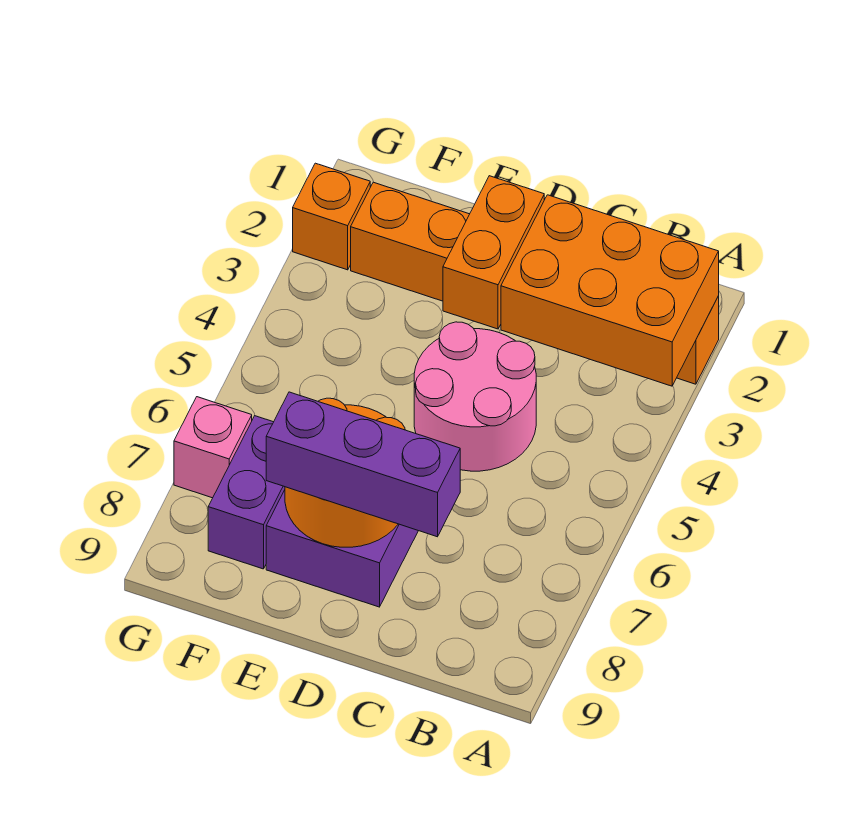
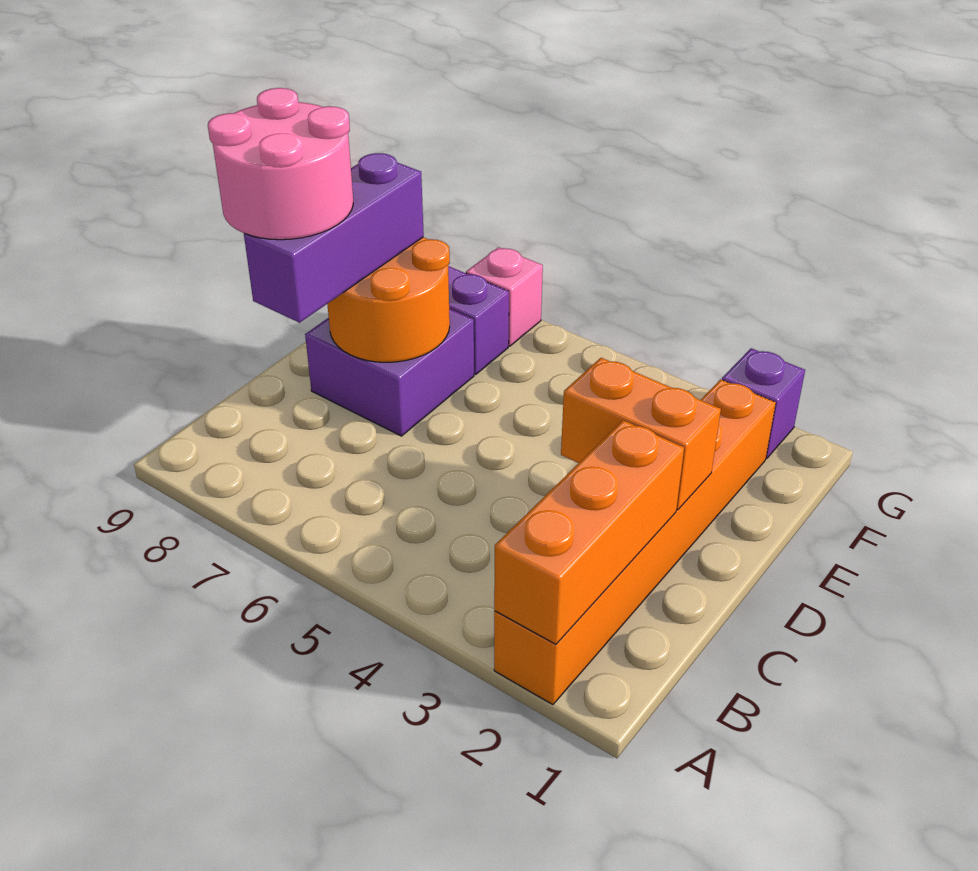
orange brick A2:C3 level 2 -> orange brick A2:C2 level 2
pink round brick C4:D5 level 1 -> pink round brick C8:D9 level 4
orange brick G2 level 1 -> purple brick G2 level 1

